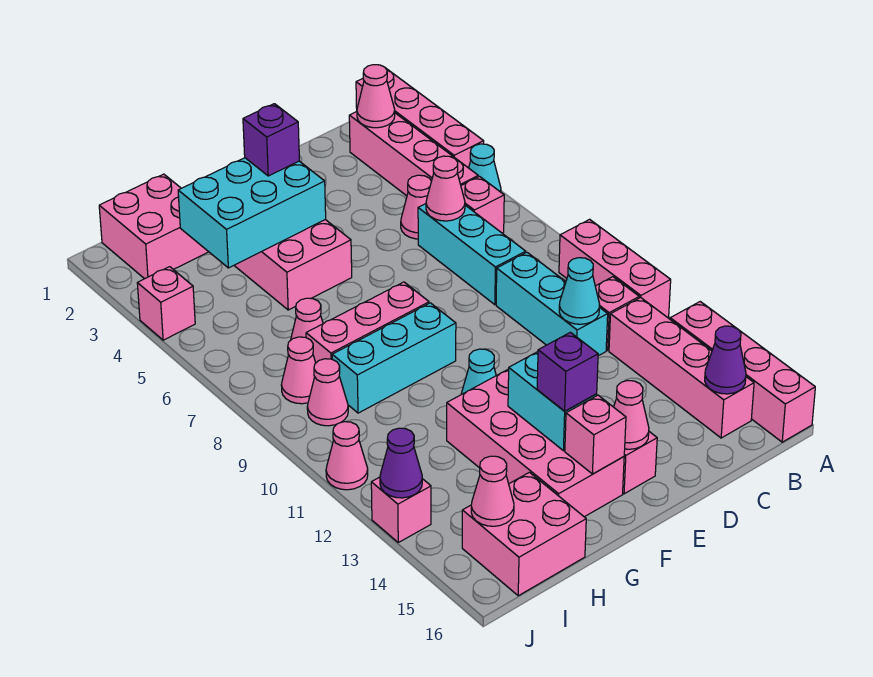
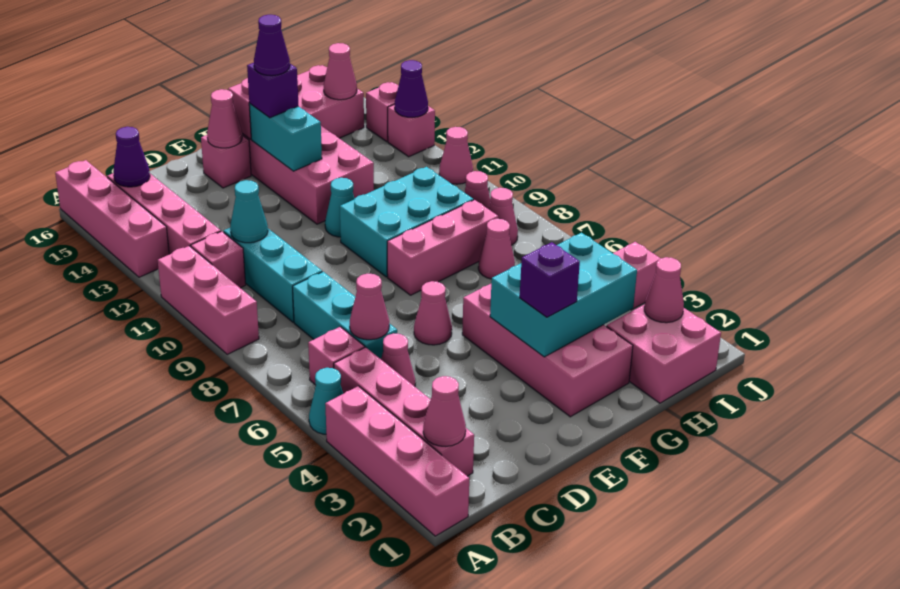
none -> pink cone E6 level 1
cyan brick F9:H9 level 1 -> cyan brick F9:H10 level 1
none -> purple cone F14 level 4
none -> pink cone I2 level 2
none -> pink brick J14 level 1

